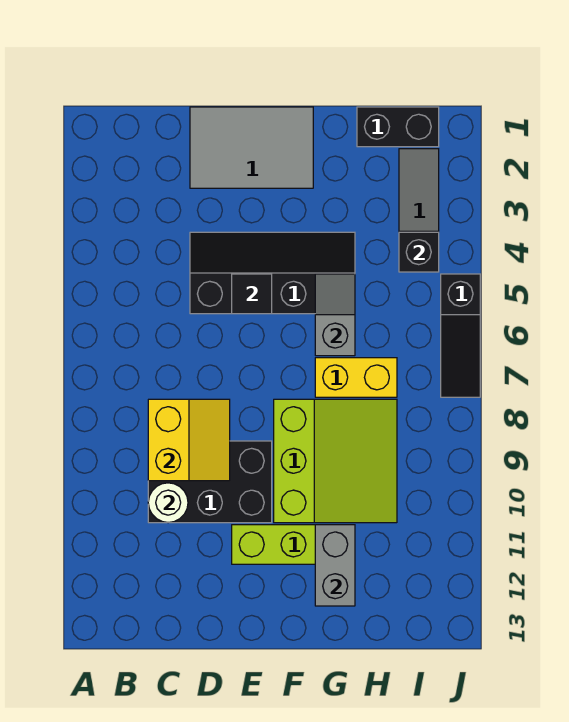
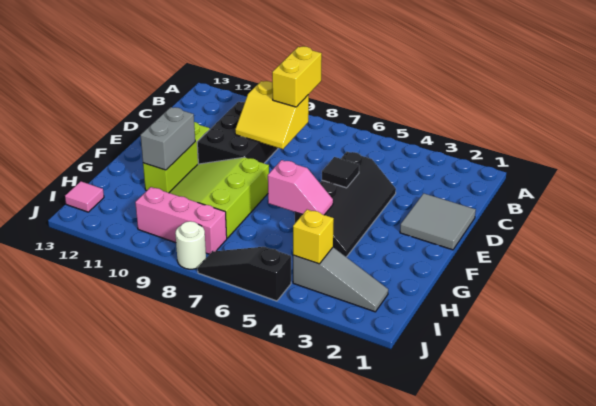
white round brick C10 level 2 -> white round brick J8 level 1
grey tile D1:F2 level 1 -> grey tile D1:E2 level 1
lime slope F8:H10 level 1 top F -> lime slope F8:H10 level 1 top 8
grey slope G5:G6 level 2 top 6 -> pink slope G5:G6 level 2 top 6
yellow brick G7:H7 level 1 -> yellow brick B8:C8 level 3
grey brick G11:G12 level 2 -> grey brick F11:G11 level 2
black brick H1:I1 level 1 -> none
black brick I4 level 2 -> yellow brick I4 level 2
none -> pink brick I8:I10 level 1
none -> pink tile I13 level 1

